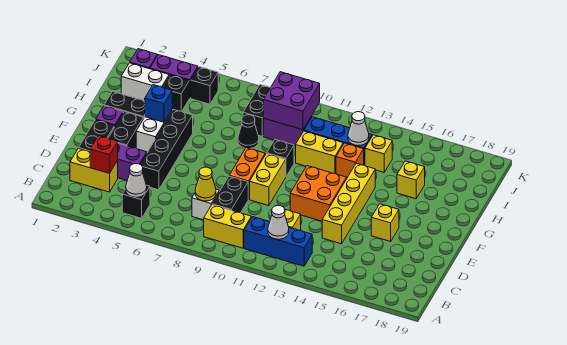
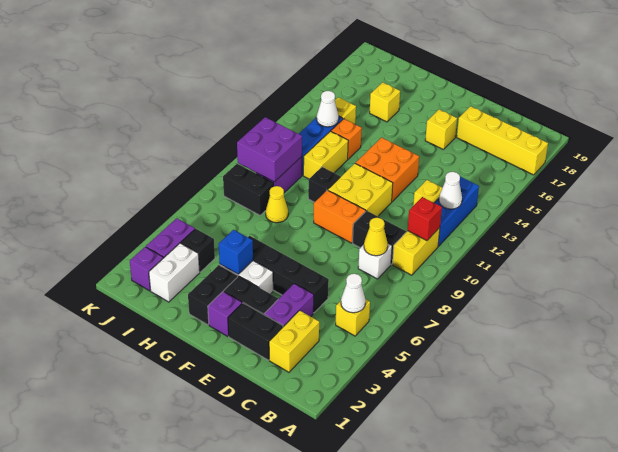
black brick B5 level 1 -> yellow brick B5 level 1
red brick C3 level 2 -> red brick B10 level 2
yellow brick D14:G14 level 1 -> yellow brick A17:D17 level 1
yellow brick E10:F10 level 1 -> yellow brick E10:F11 level 1
black cone H8 level 1 -> yellow cone H8 level 1
black brick J5 level 1 -> none

